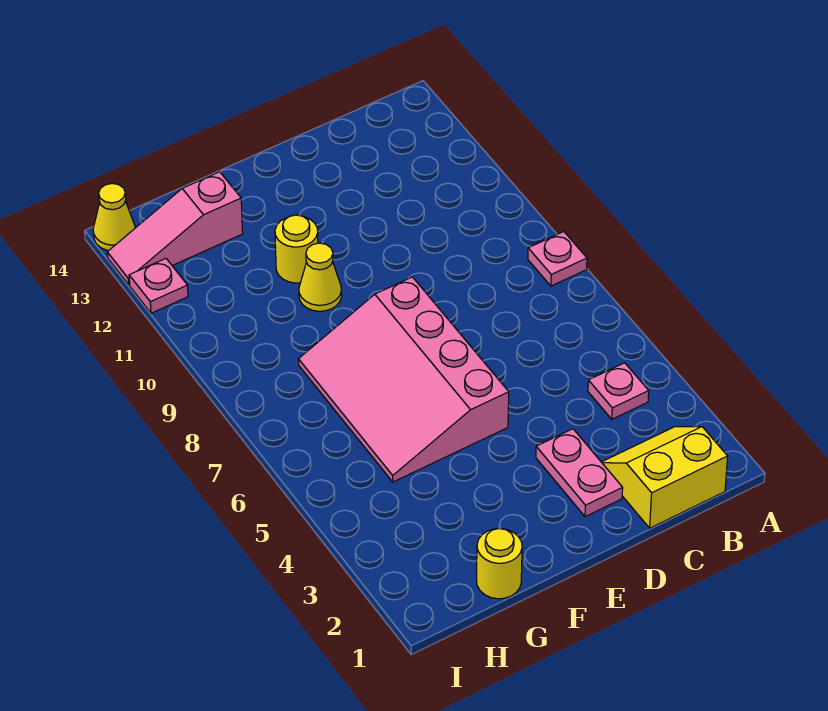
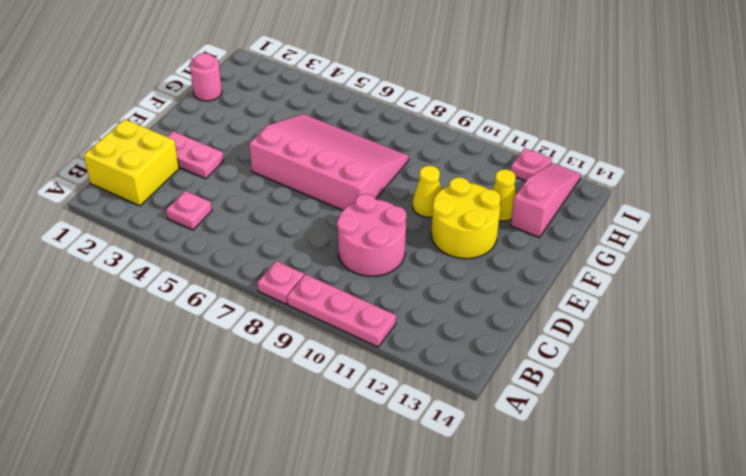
none -> pink plate A9:A11 level 1
yellow slope B1:C2 level 1 top 1 -> yellow brick B1:C2 level 1
none -> pink round brick C9:D10 level 1
yellow round brick F11 level 1 -> yellow round brick E11:F12 level 1
yellow round brick G1 level 1 -> pink round brick G1 level 1
yellow cone I14 level 1 -> yellow cone G12 level 1

